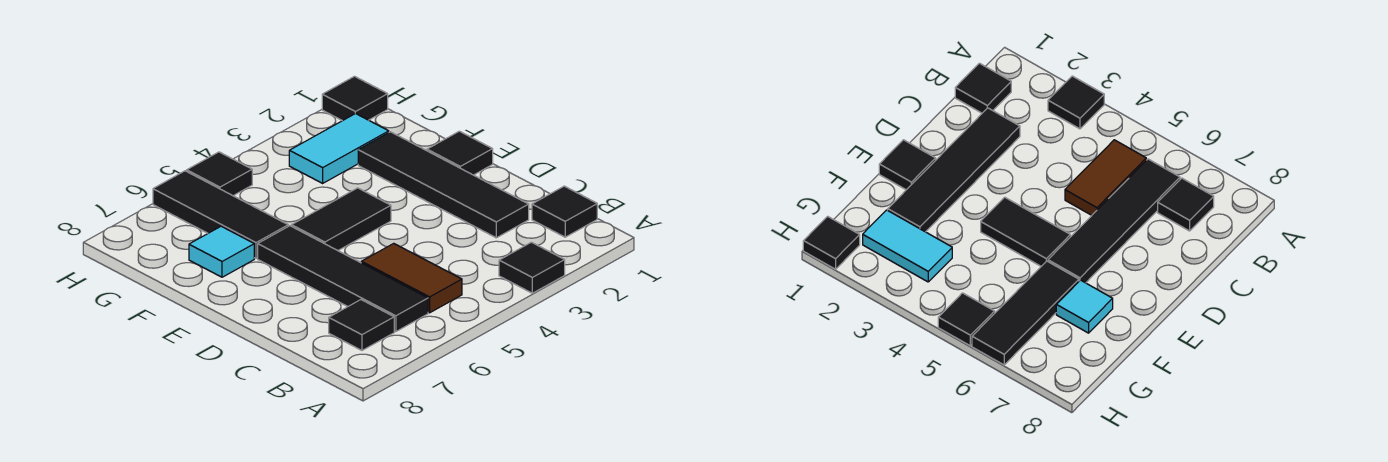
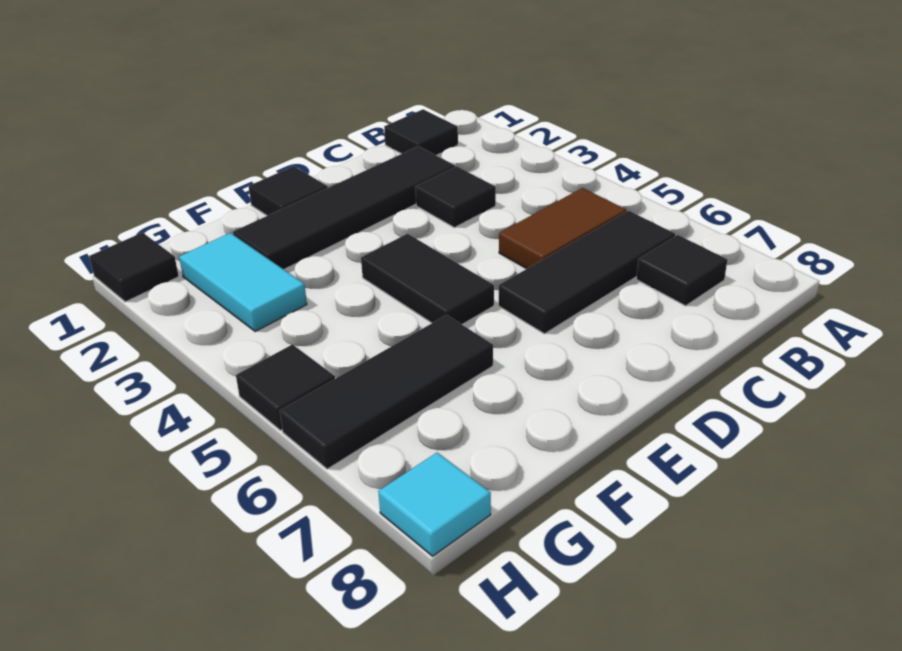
black tile A3 level 1 -> black tile C3 level 1
black tile B6:E6 level 1 -> black tile B6:D6 level 1
cyan tile F7 level 1 -> cyan tile H8 level 1

